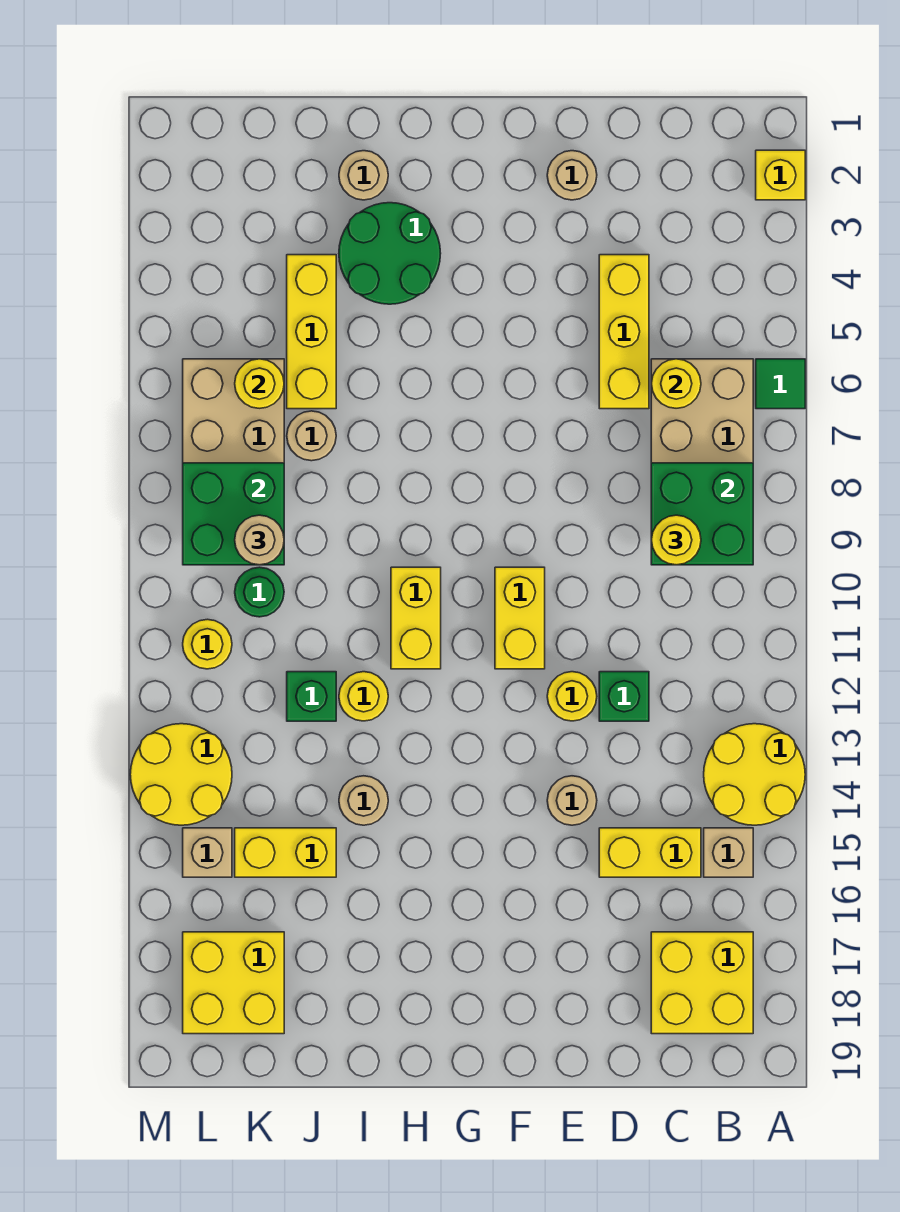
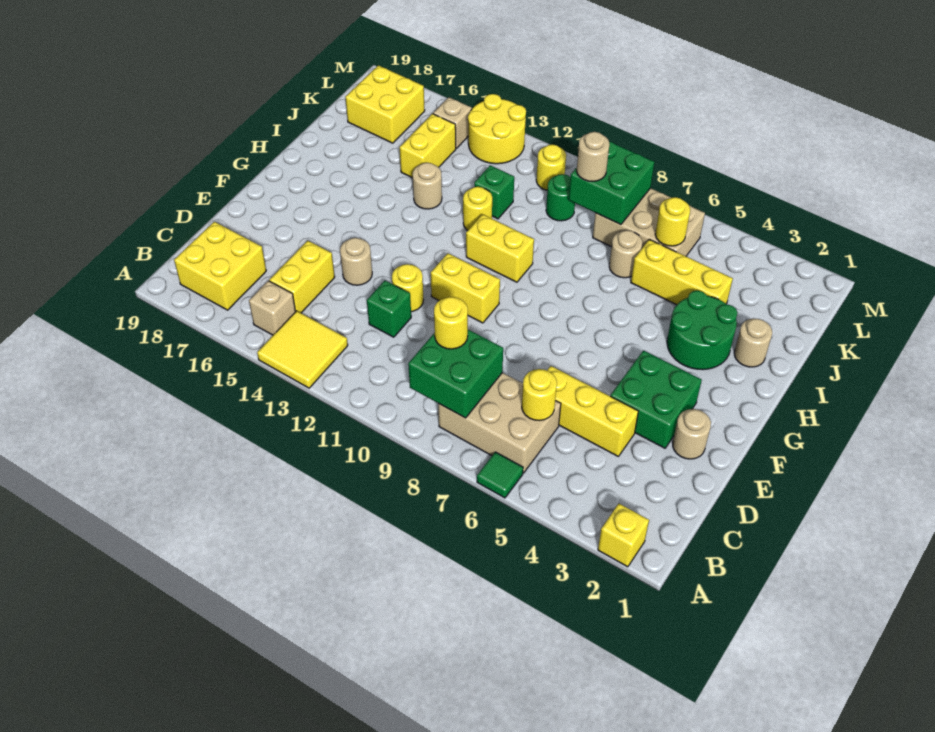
yellow round brick A13:B14 level 1 -> yellow tile A13:B14 level 1
none -> green brick E3:F4 level 1

